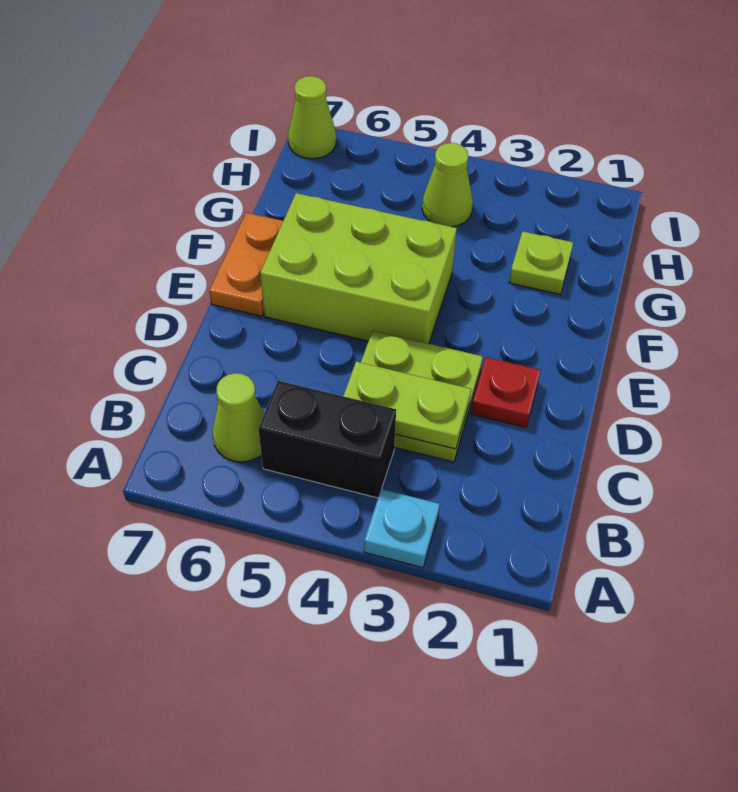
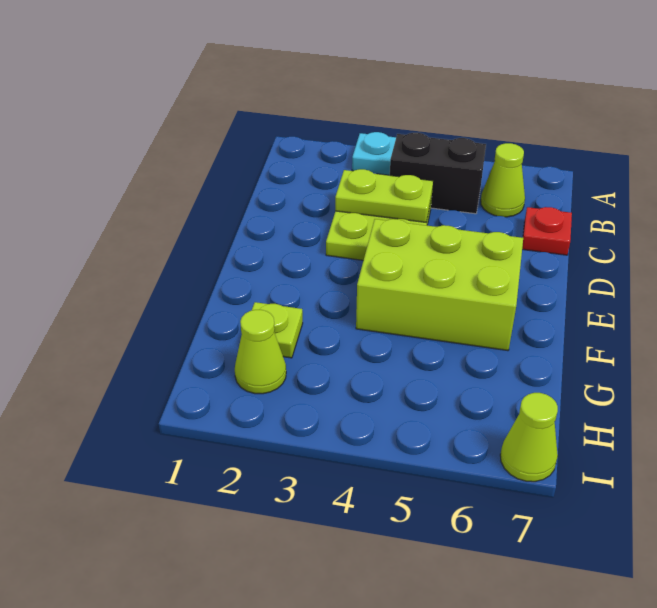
red plate D2 level 1 -> red plate C7 level 1
orange plate E7:F7 level 1 -> none
lime cone H4 level 1 -> lime cone H2 level 1

